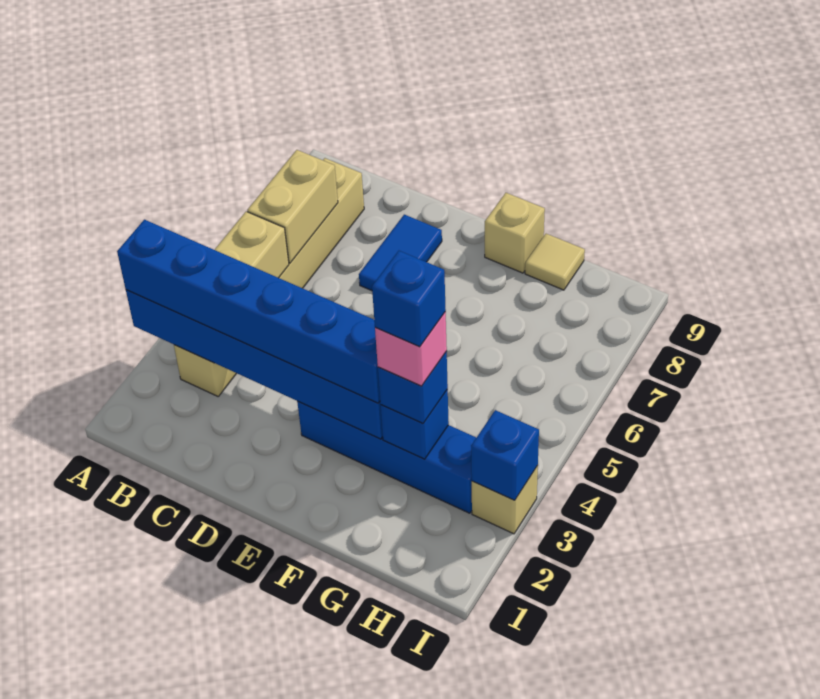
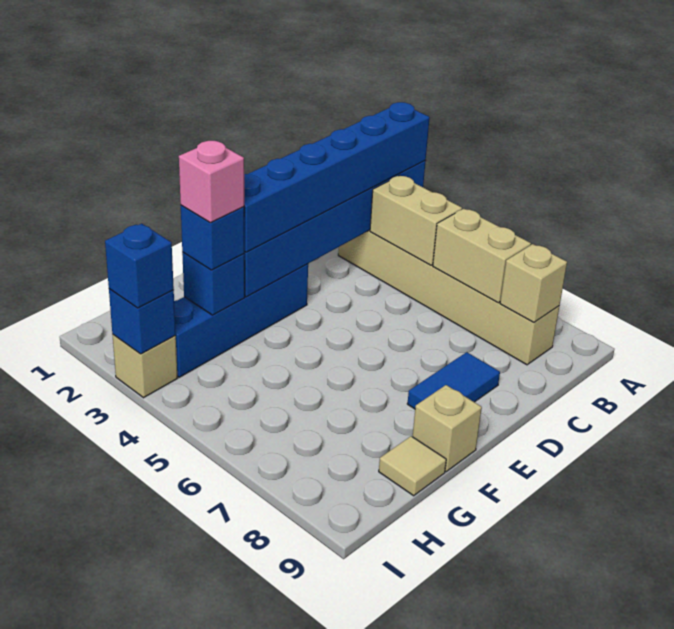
none -> tan brick B8 level 2
blue tile D7:D8 level 1 -> blue tile D8:E8 level 1
blue brick G3 level 5 -> blue brick I3 level 3

